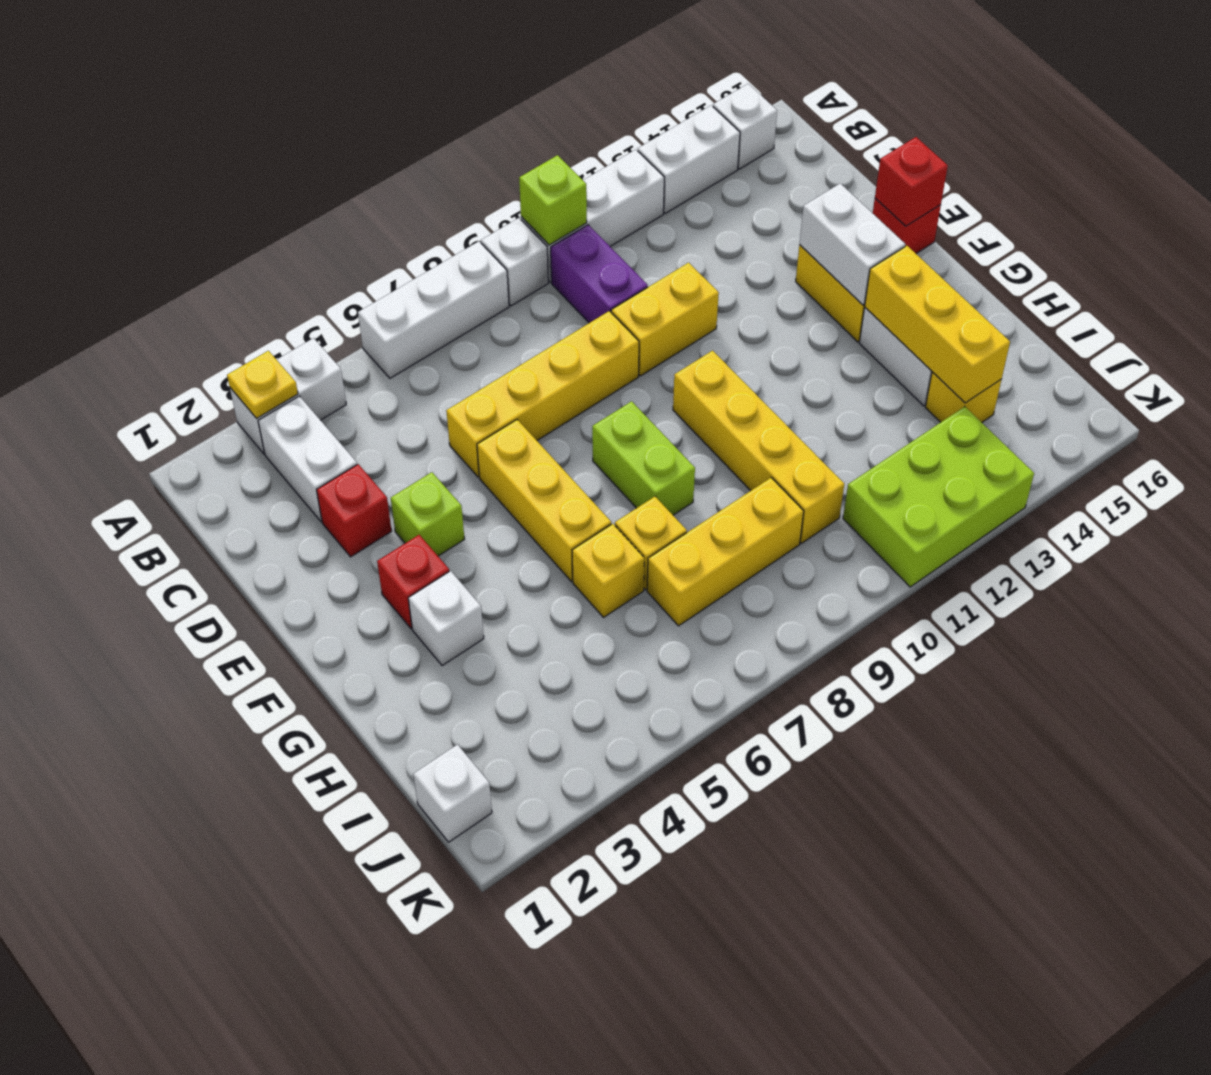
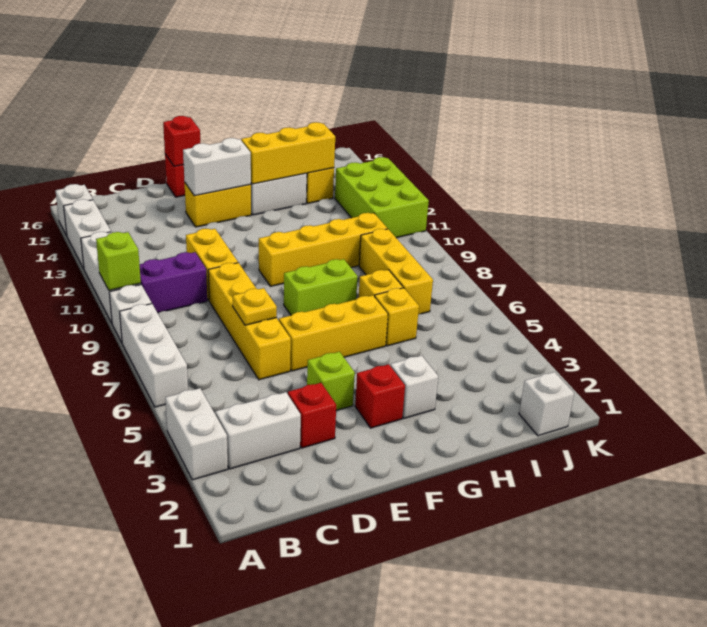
yellow plate A3 level 2 -> yellow plate D7 level 2

